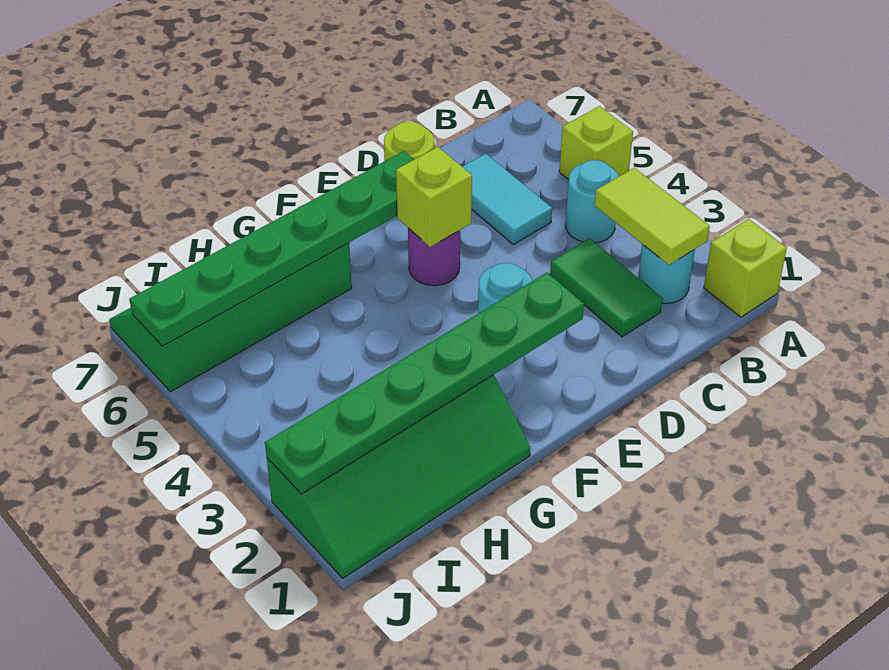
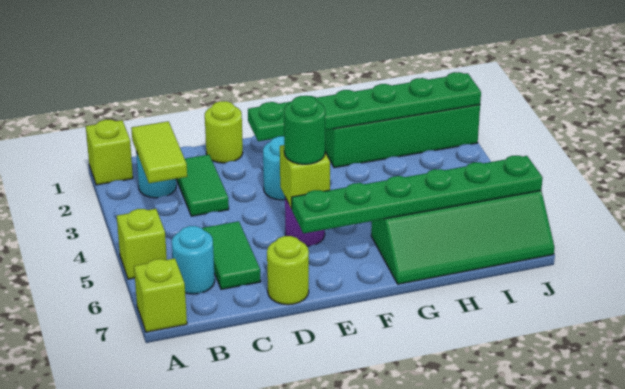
none -> lime brick A7 level 1
cyan round brick B4 level 1 -> cyan round brick B6 level 1
cyan tile C5:C6 level 1 -> green tile C5:C6 level 1
none -> lime round brick D1 level 1
none -> green round brick E5 level 3

